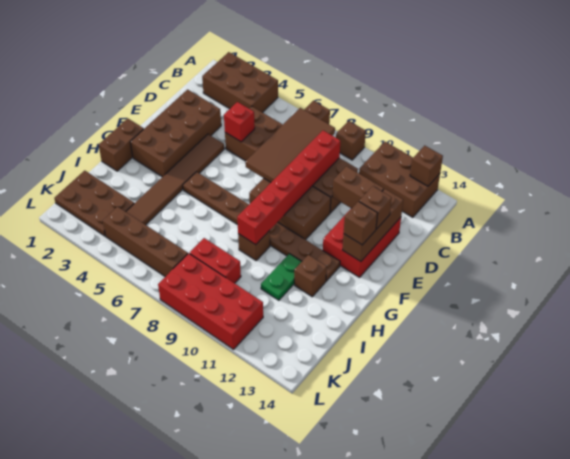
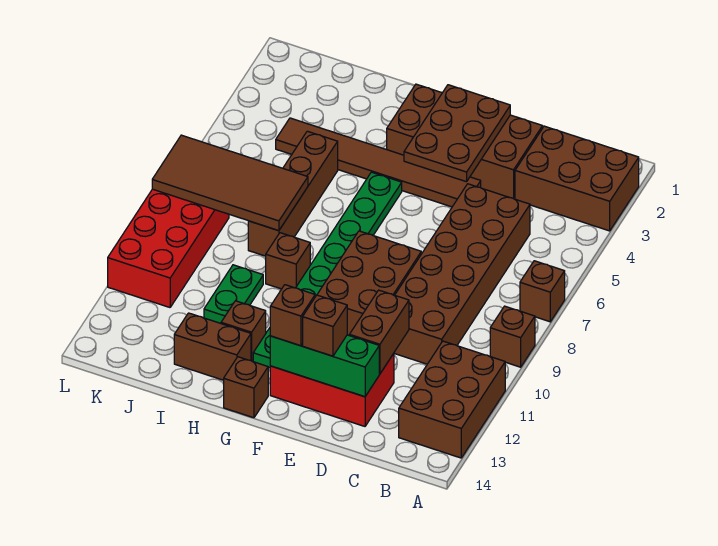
brown brick A2:B4 level 1 -> brown brick A2:C3 level 1
brown brick A13 level 2 -> brown brick G14 level 1
brown tile B7:E8 level 2 -> brown tile I7:L8 level 2
red brick C9:H9 level 2 -> none
red brick D5 level 2 -> none
brown brick D13:F13 level 2 -> green brick D13:F13 level 2
brown brick G1:H1 level 1 -> brown brick H13:I13 level 1
brown plate G5:G12 level 1 -> green plate G5:G12 level 1
green plate H11:I11 level 1 -> green plate I10:I11 level 1
brown plate J1:K3 level 1 -> brown plate E2:F4 level 2
red brick J8:J9 level 1 -> none
brown brick K4:K7 level 1 -> brown brick I5:I8 level 1

